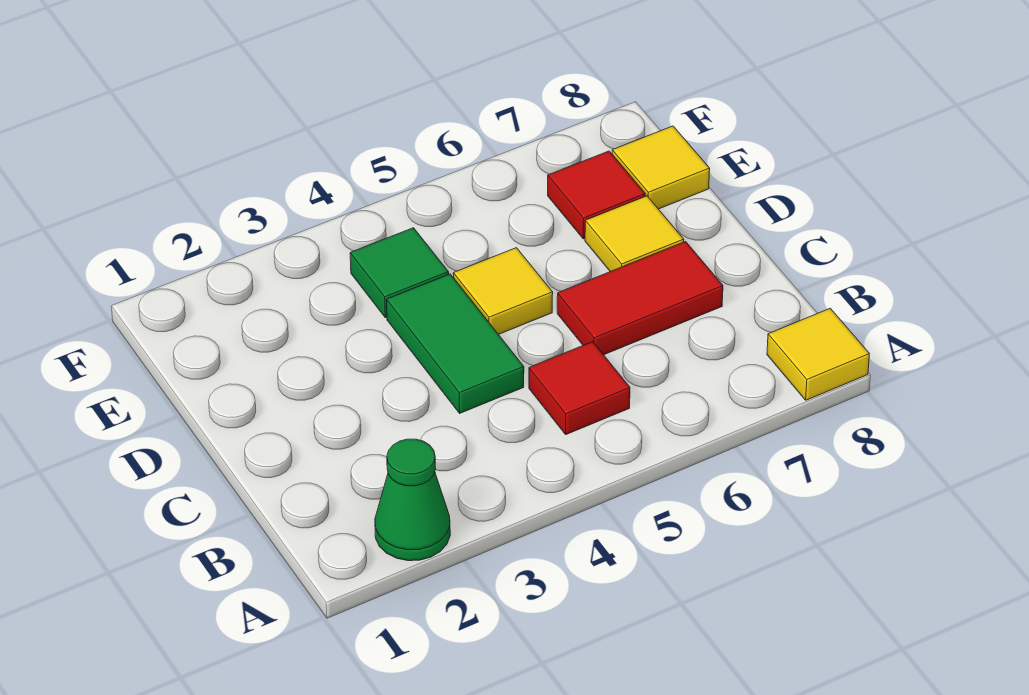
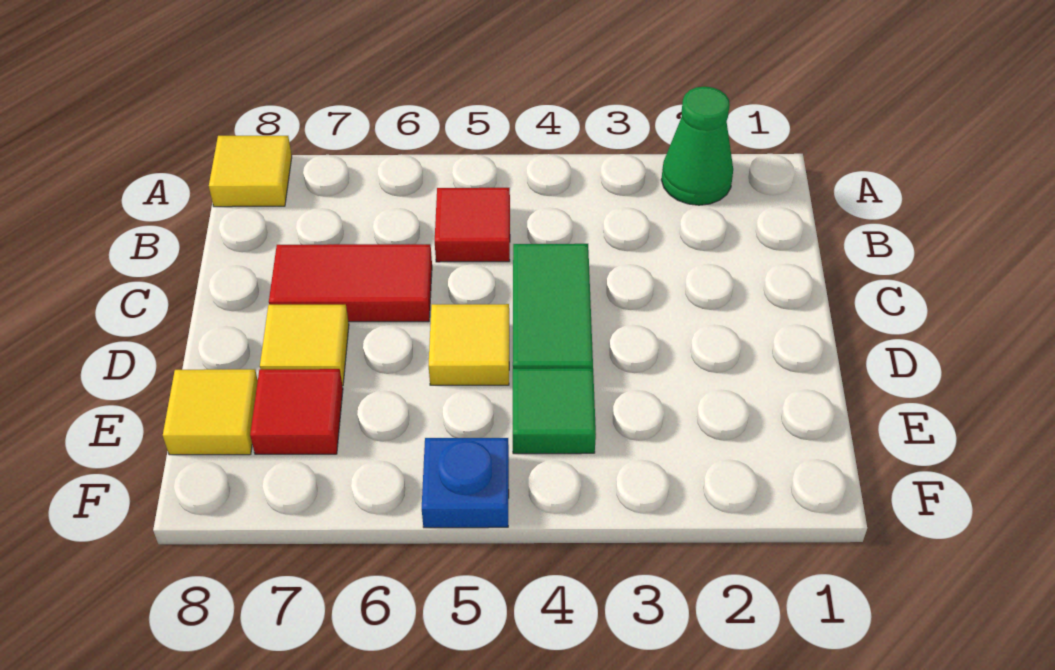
none -> blue plate F5 level 1

